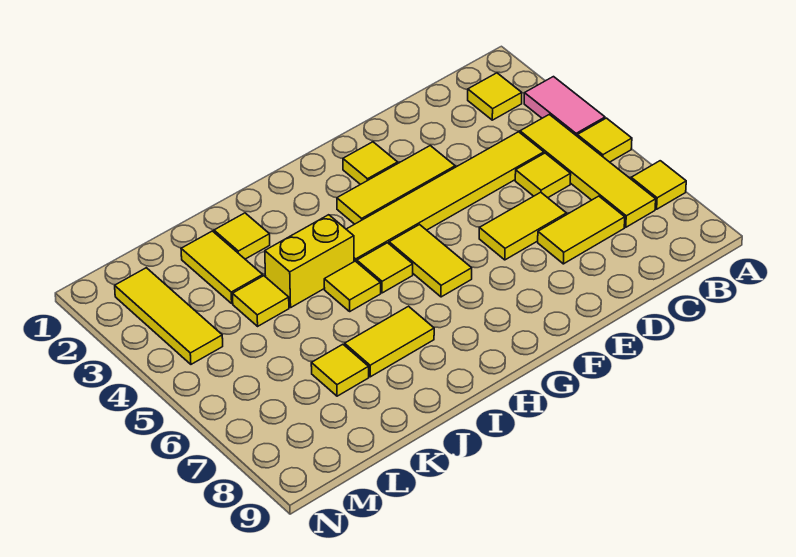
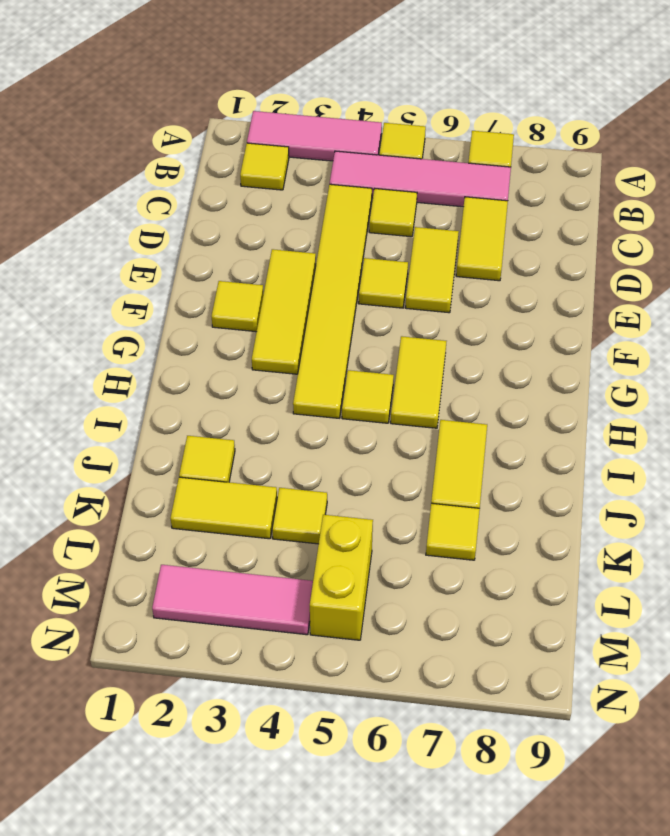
pink tile A3:A4 level 1 -> pink tile A2:A4 level 1
yellow tile B4:B7 level 1 -> pink tile B4:B7 level 1
yellow tile G5:G6 level 1 -> yellow tile G6:H6 level 1
yellow brick I4:J4 level 1 -> yellow brick L5:M5 level 1
yellow tile I5 level 1 -> yellow tile E5 level 1
yellow tile M2:M4 level 1 -> pink tile M2:M4 level 1

